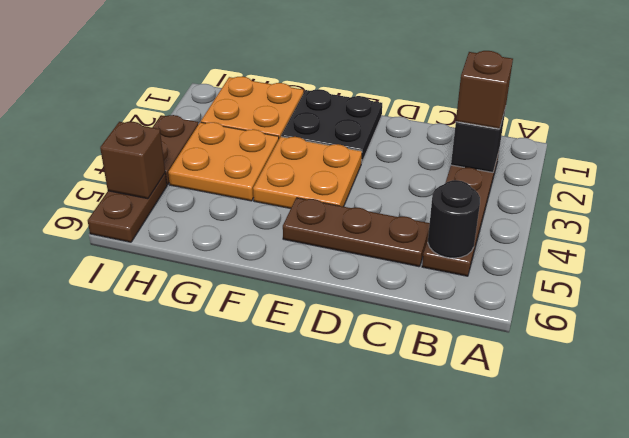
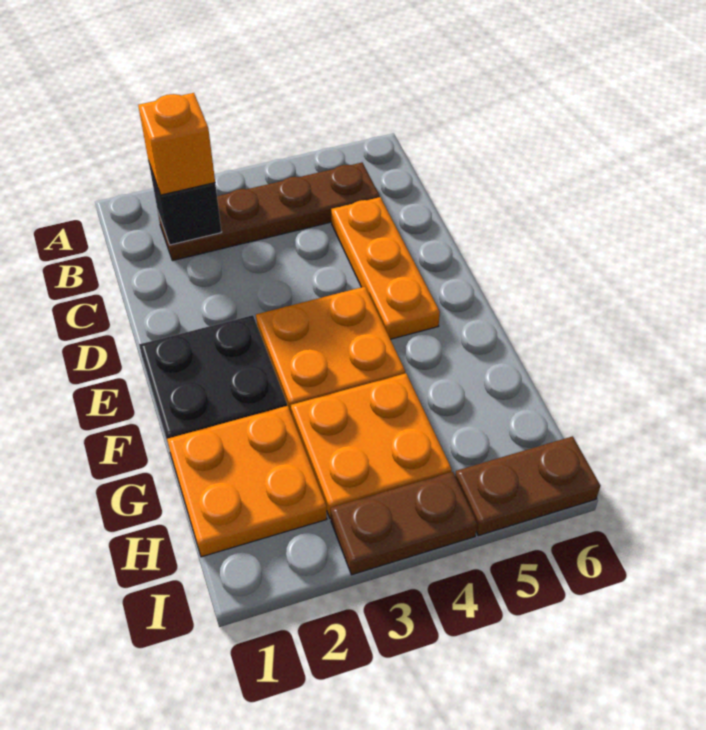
brown brick B2 level 3 -> orange brick B2 level 3
black round brick B5 level 2 -> none
brown plate C5:E5 level 1 -> orange plate C5:E5 level 1
brown brick I5 level 2 -> none

